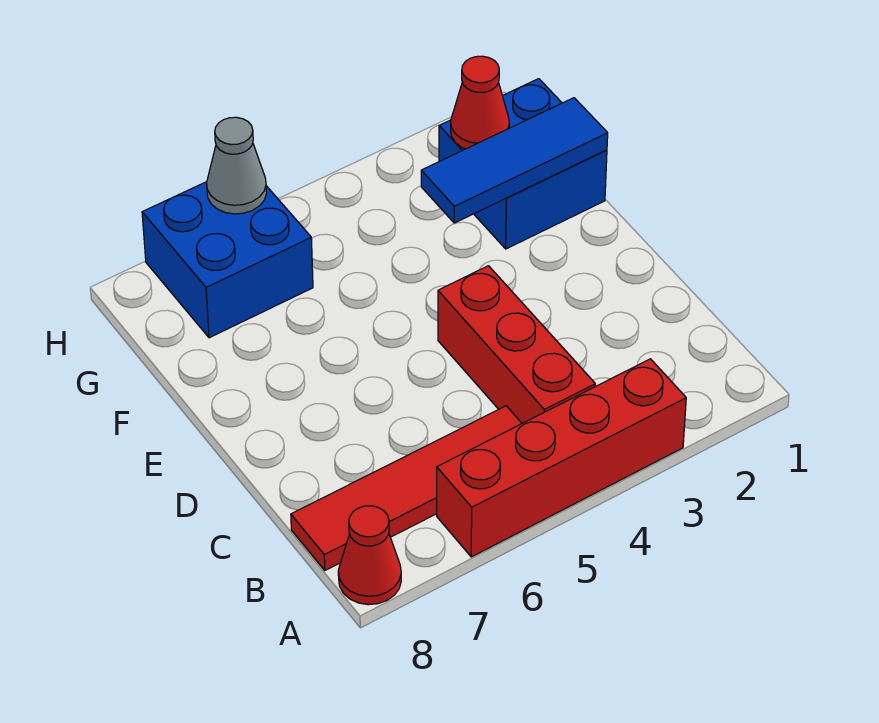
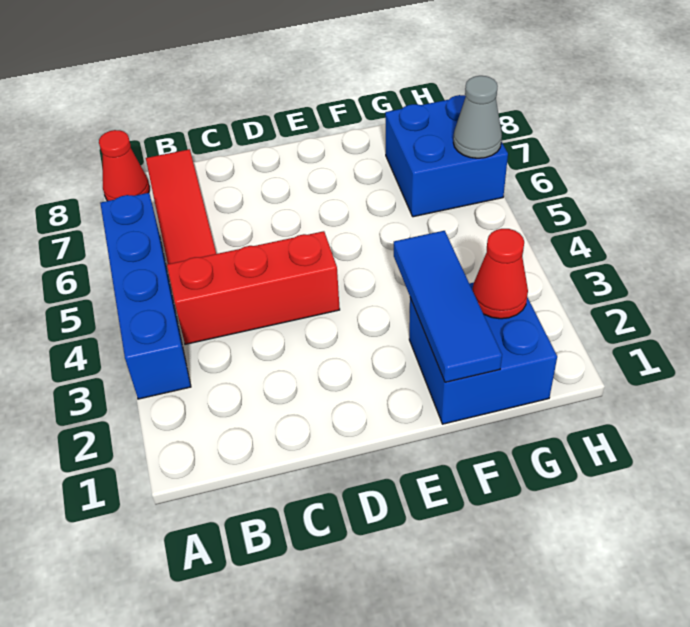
red brick A3:A6 level 1 -> blue brick A3:A6 level 1

